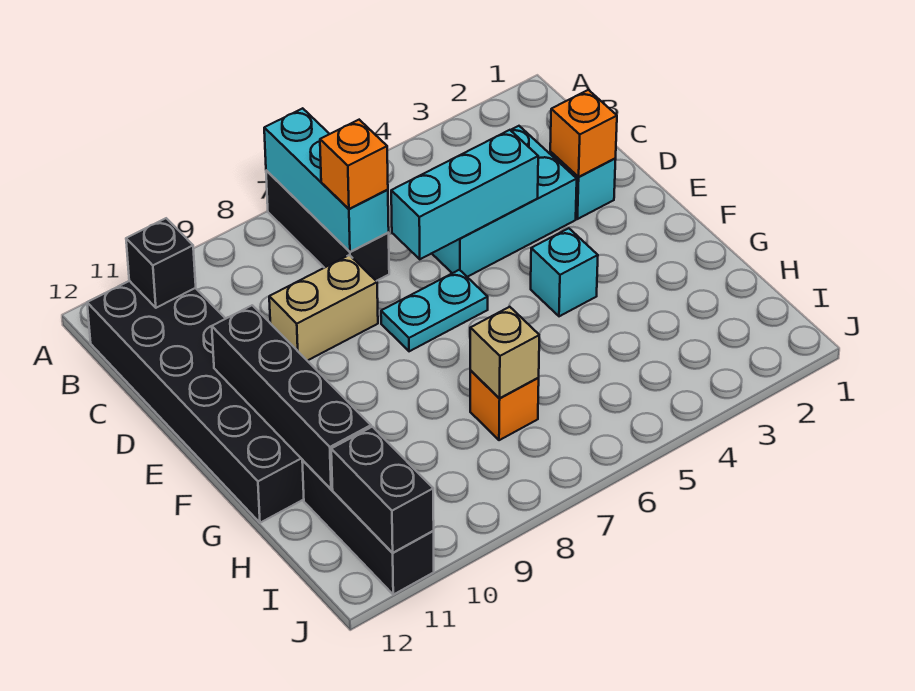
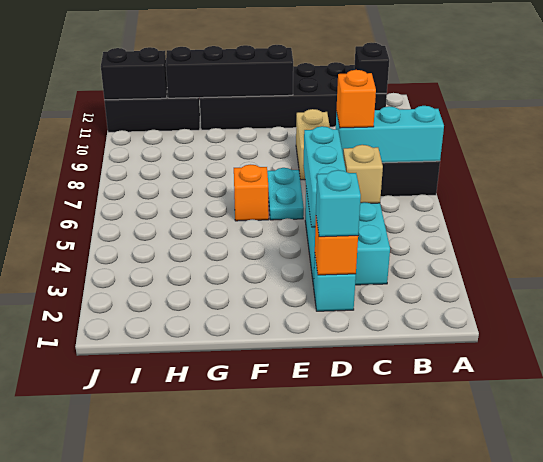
cyan brick F4 level 1 -> cyan brick D2 level 3
orange brick H7 level 1 -> orange brick F6 level 1
tan brick H7 level 2 -> tan brick C5 level 2

